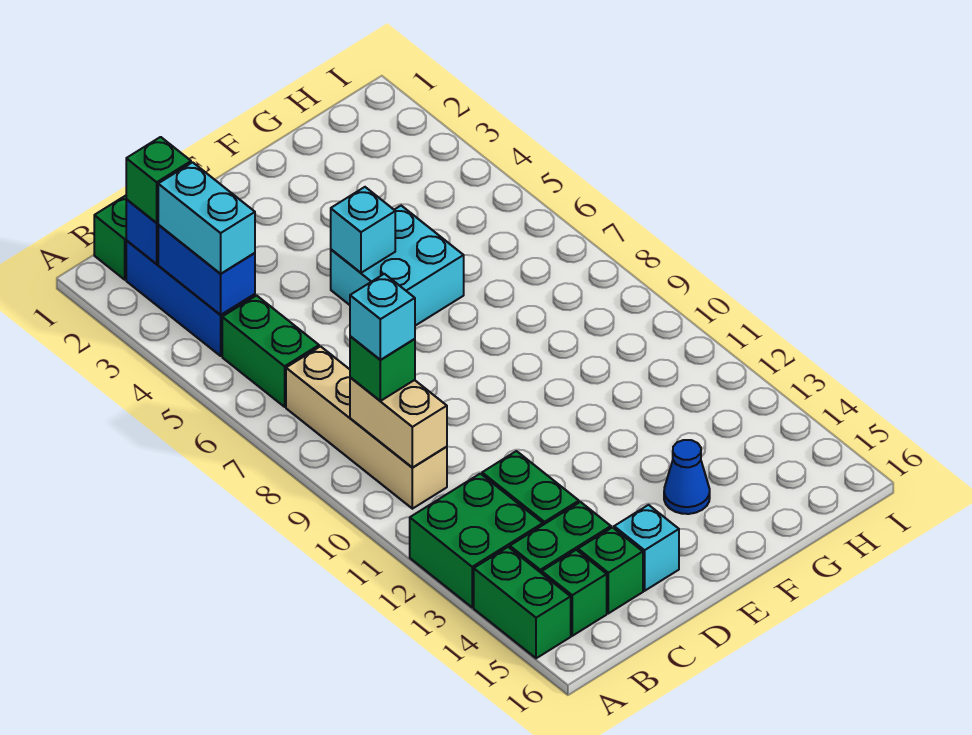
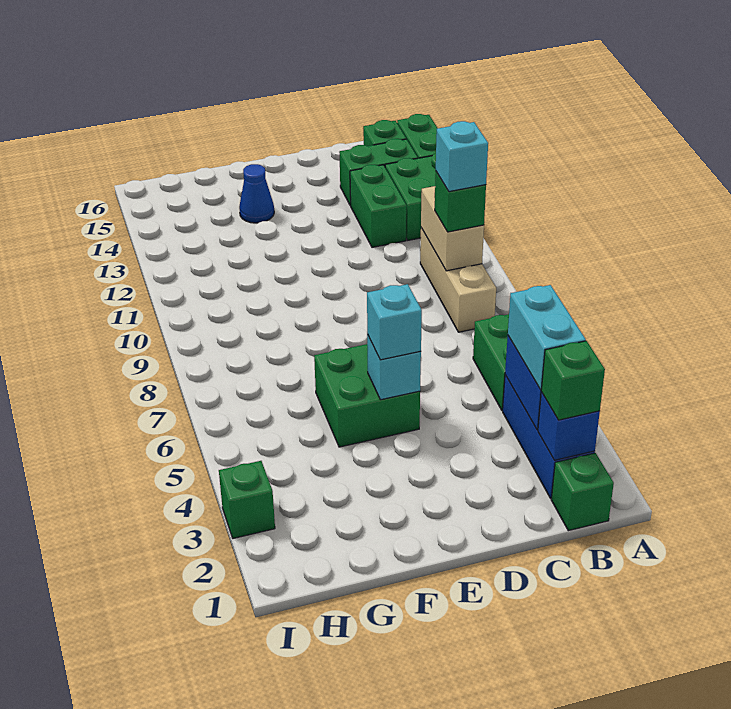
tan brick B7:B10 level 1 -> tan brick B8:B10 level 1
green brick C15 level 1 -> green brick I3 level 1
cyan brick D15 level 1 -> cyan brick E5 level 3
cyan brick E5:F6 level 1 -> green brick E5:F6 level 1

